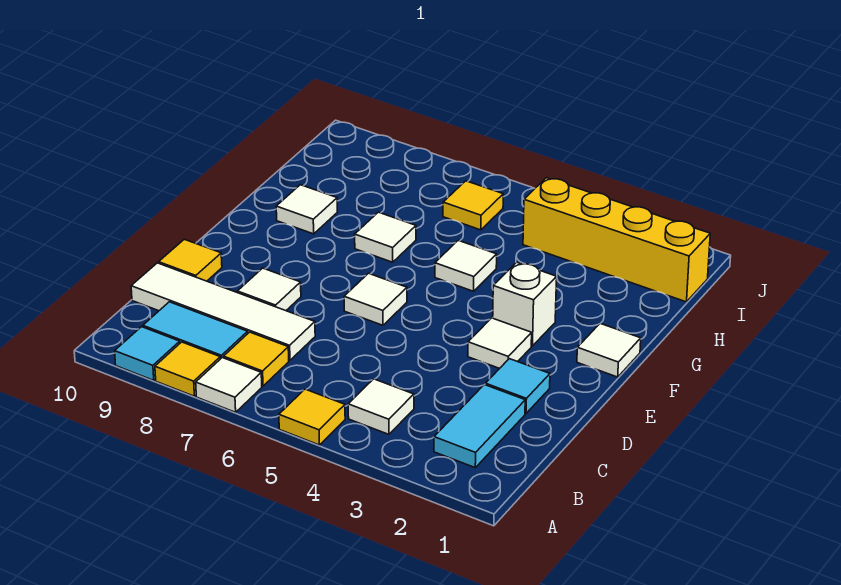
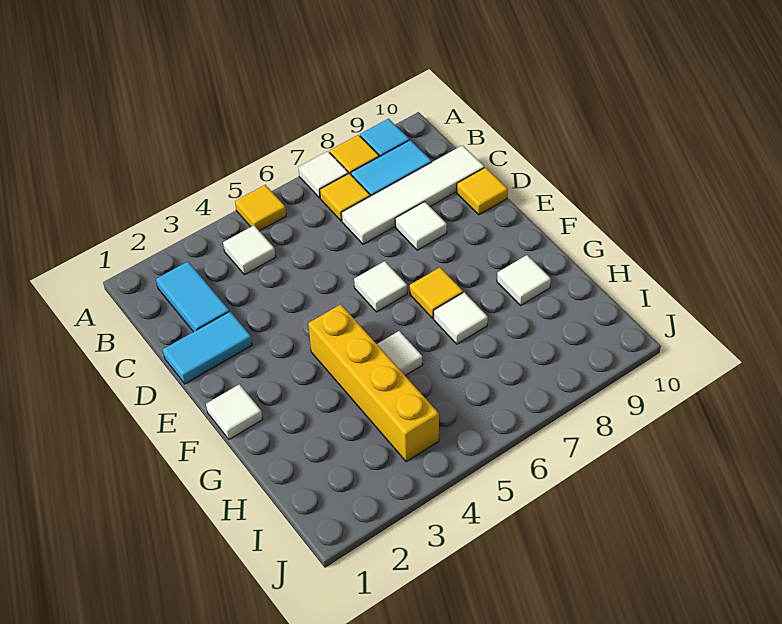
cyan tile D2 level 1 -> cyan tile D1:D2 level 1
white tile E3 level 1 -> none
white brick F3 level 1 -> none
yellow brick I1:I4 level 1 -> yellow brick F4:I4 level 1
yellow tile I6 level 1 -> yellow tile F7 level 1

